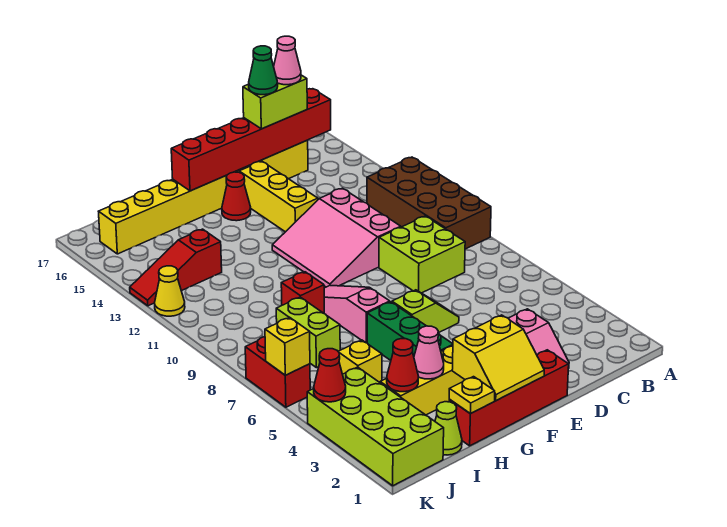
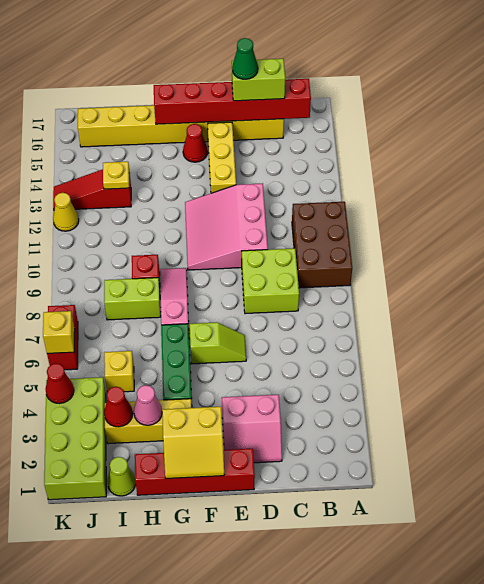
brown brick A9:B12 level 1 -> brown brick A9:B11 level 1
pink cone C16 level 4 -> none
yellow plate H1 level 2 -> yellow plate I13 level 2
lime brick I7:I8 level 1 -> lime brick H8:I8 level 1

